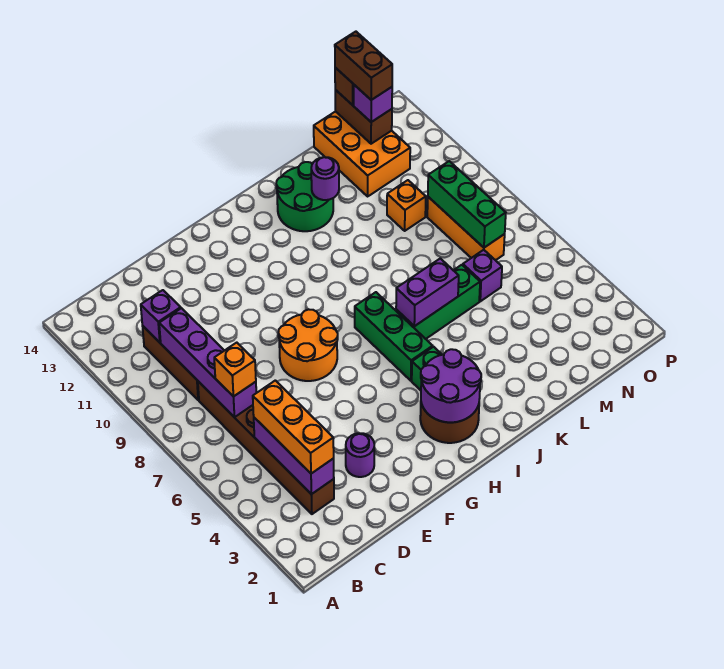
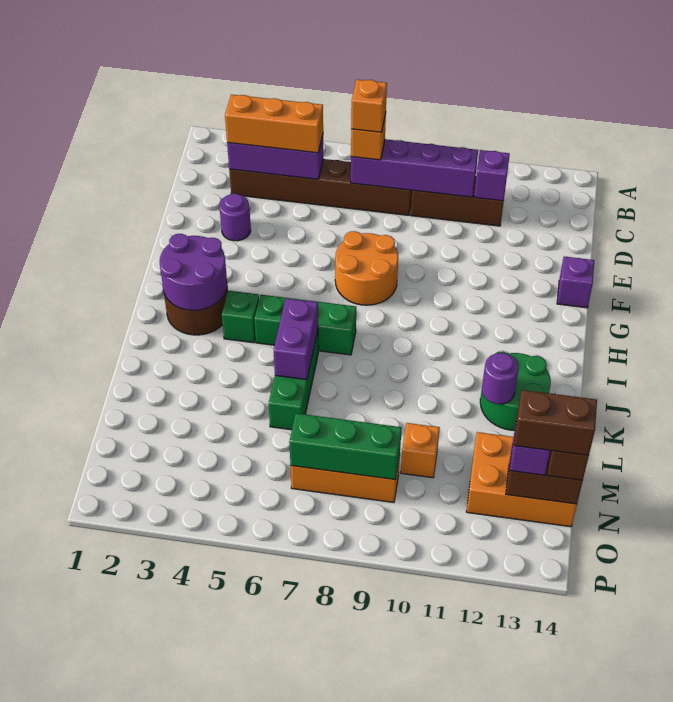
none -> orange brick C7 level 4
purple brick M6 level 1 -> purple brick F14 level 1

